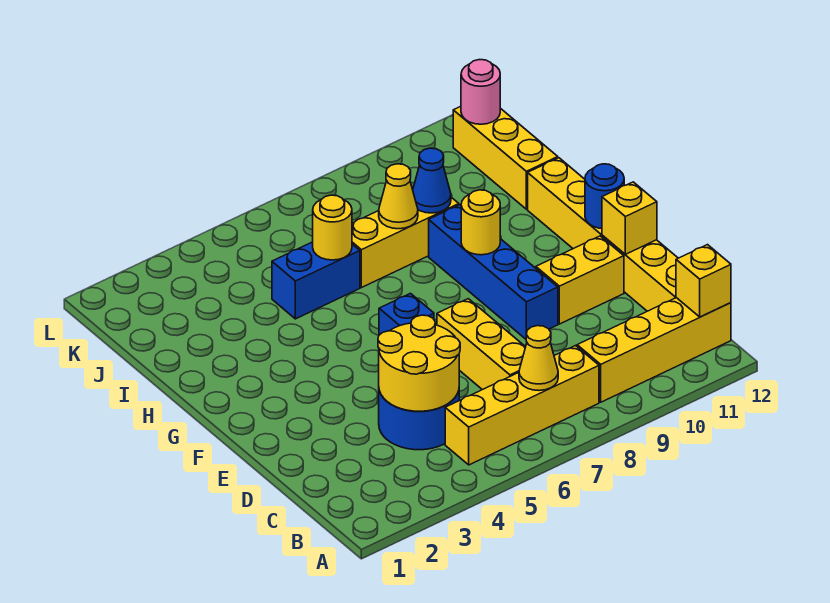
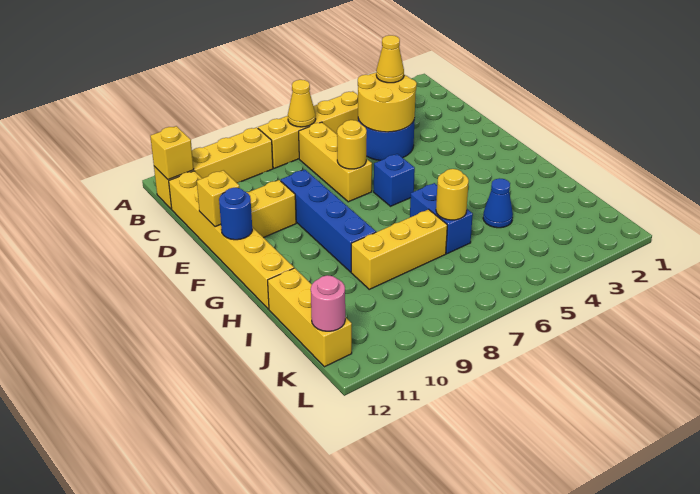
yellow round brick G9 level 2 -> yellow round brick E7 level 2
blue brick I5:I6 level 1 -> blue brick H6:I6 level 1
yellow cone I8 level 2 -> yellow cone C4 level 3
blue cone I9 level 2 -> blue cone I4 level 1

